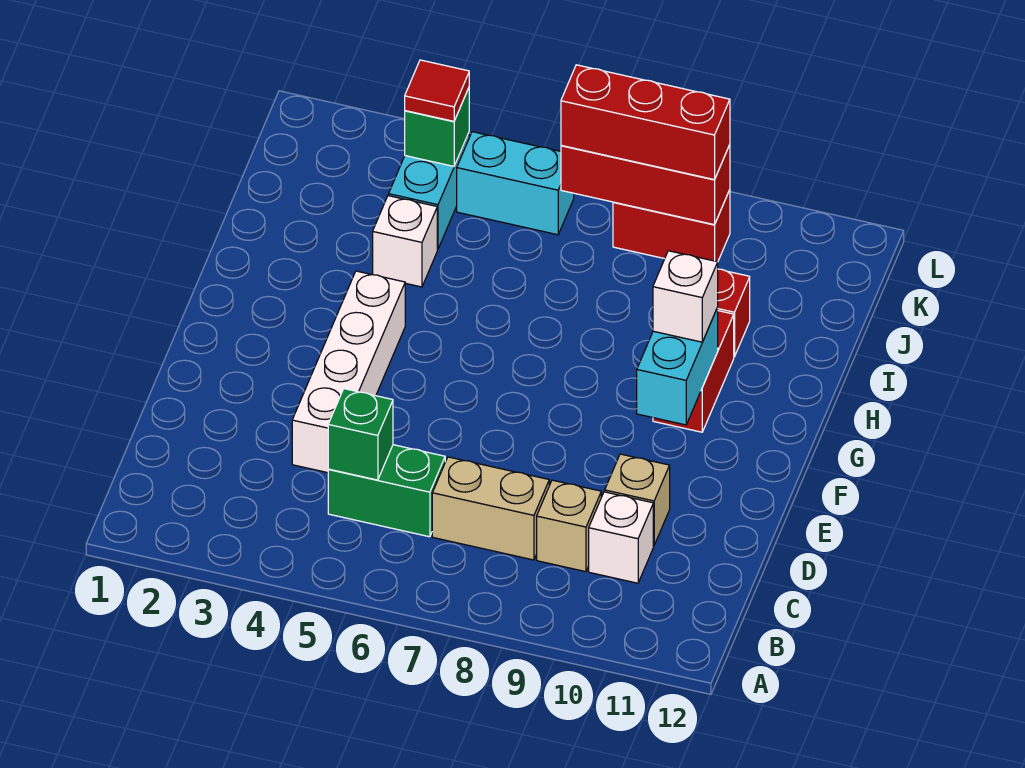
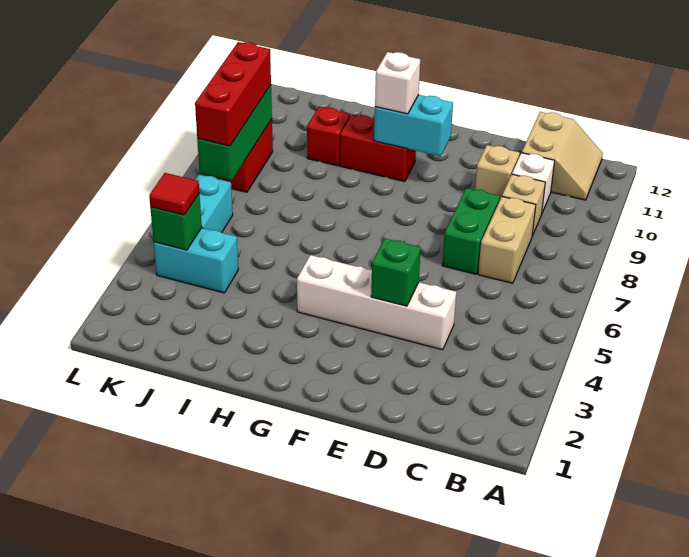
none -> tan slope B11:C12 level 1 top C
green brick C5:C6 level 1 -> green brick D7:D8 level 1
green brick C5 level 2 -> green brick E4 level 2
white brick I4 level 1 -> none
red brick K7:K9 level 2 -> green brick K7:K9 level 2

